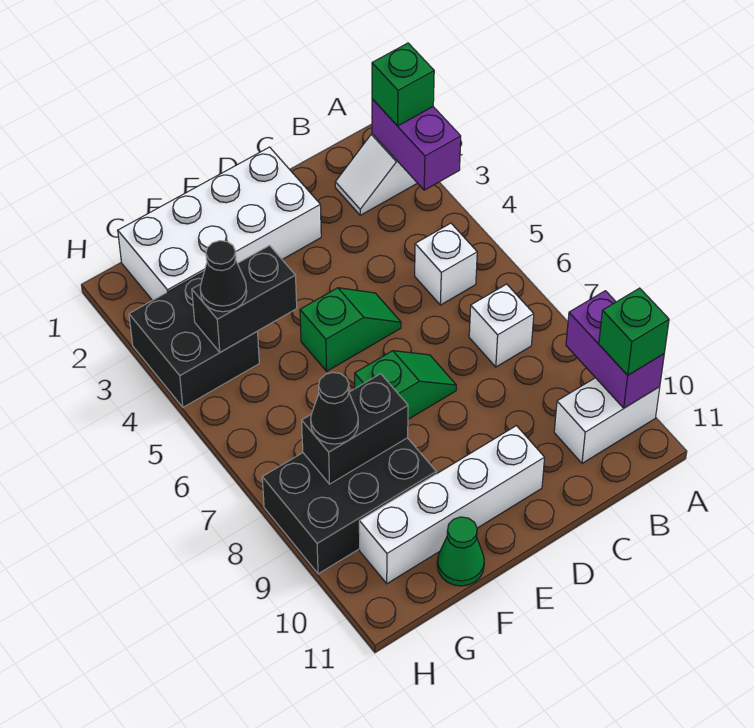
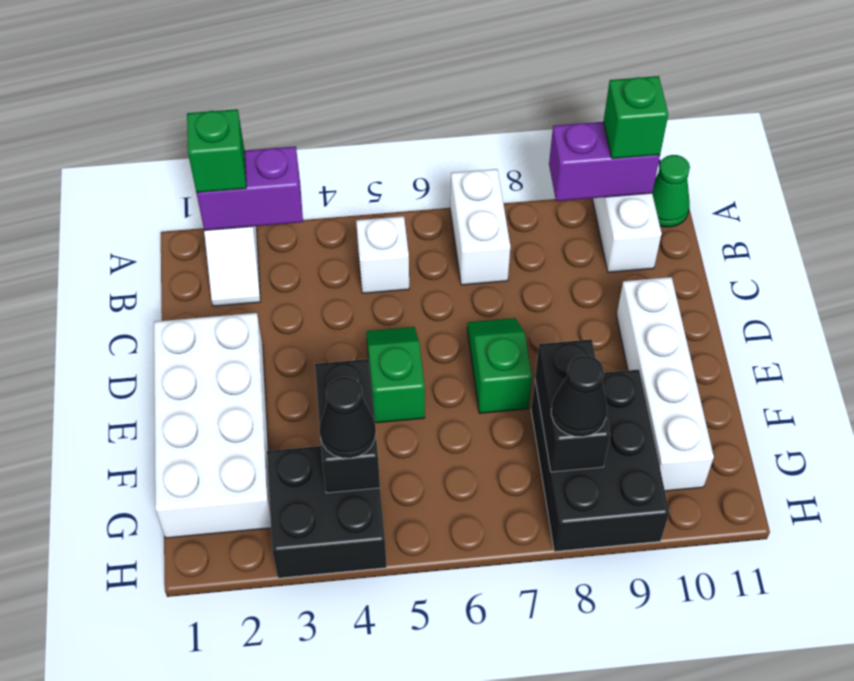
white brick B7 level 1 -> white brick A7:B7 level 1
green cone F11 level 1 -> green cone A11 level 1

